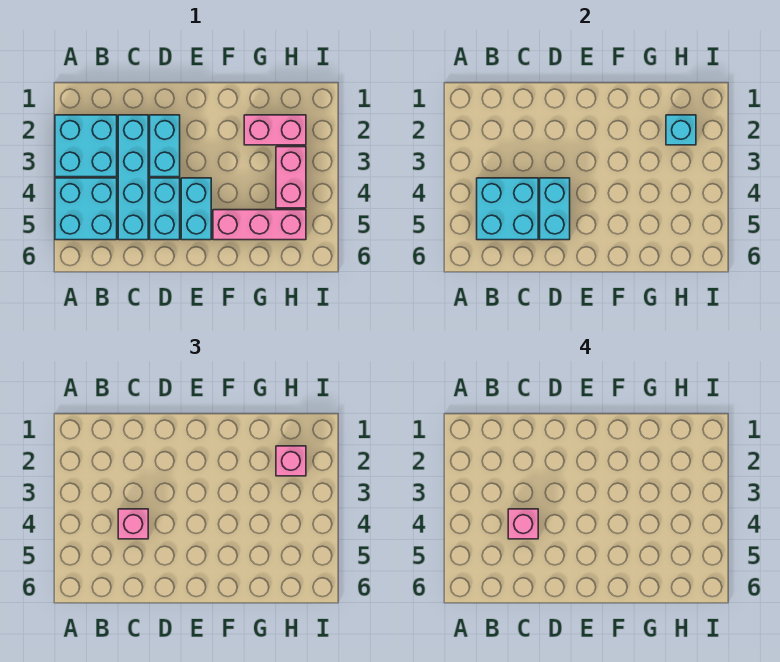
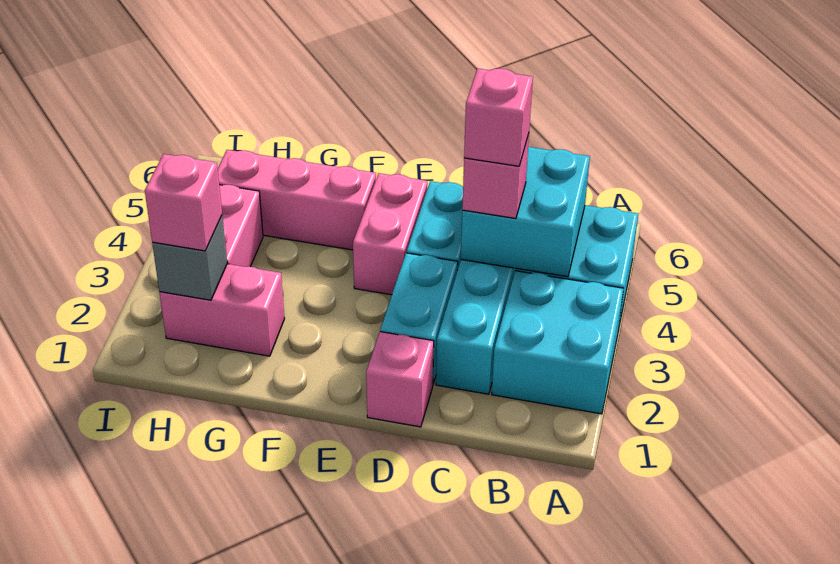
none -> pink brick D1 level 1
cyan brick D4:D5 level 2 -> none
cyan brick E4:E5 level 1 -> pink brick E4:E5 level 1
cyan brick H2 level 2 -> grey brick H2 level 2

